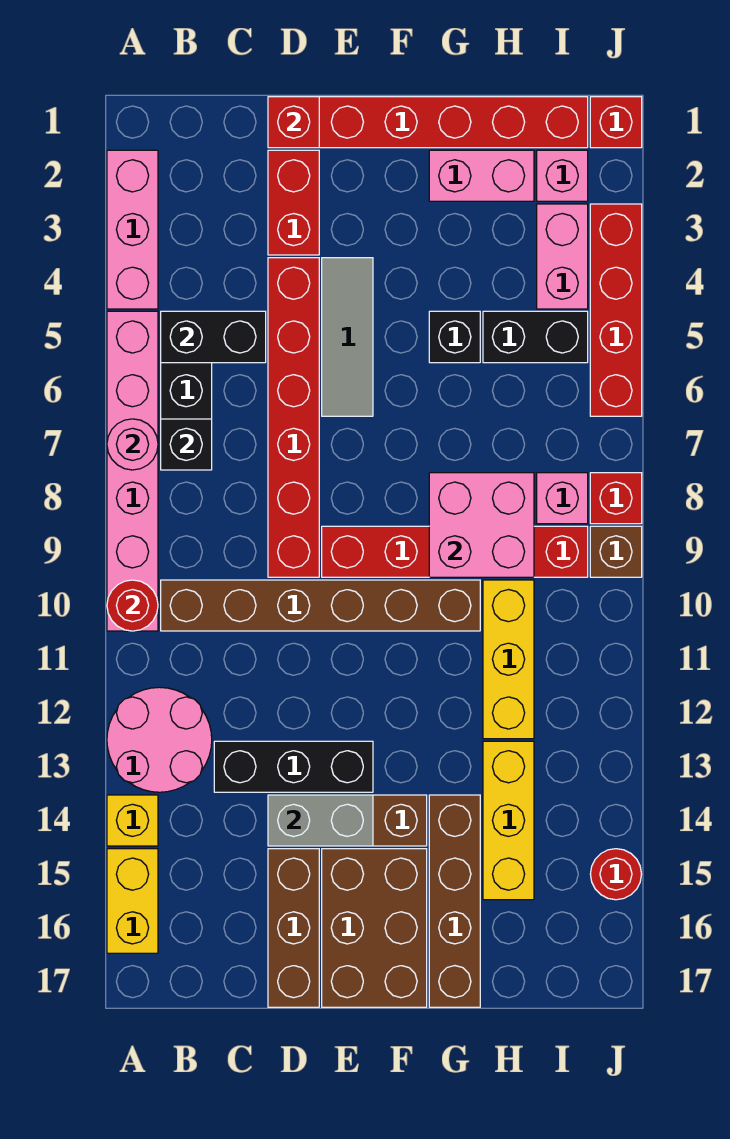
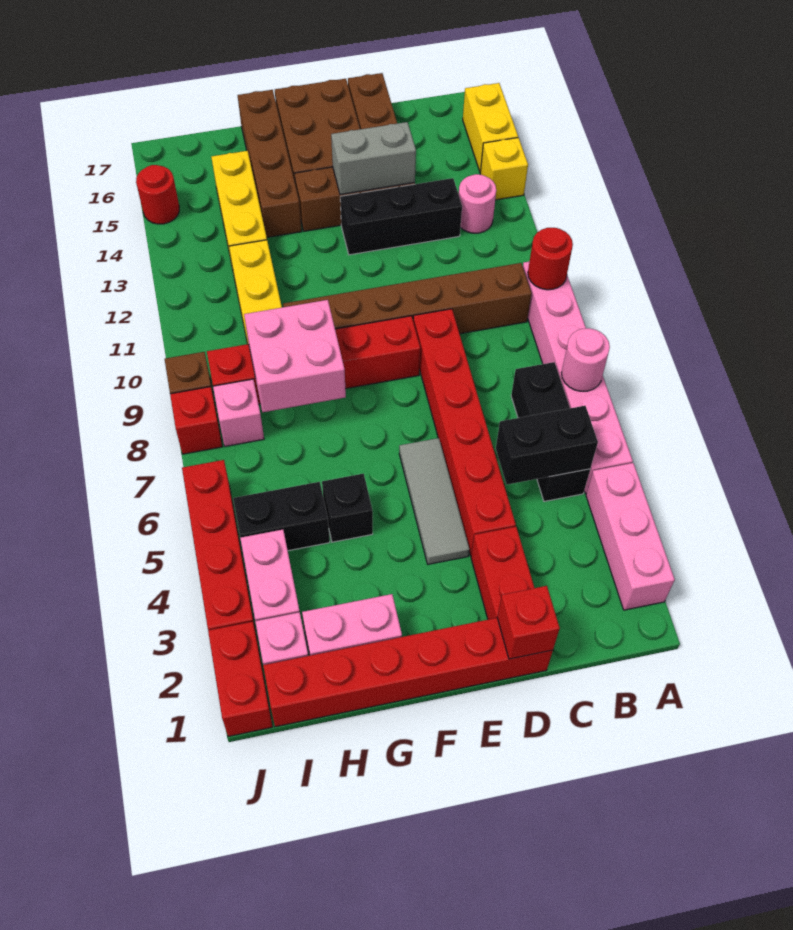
pink round brick A12:B13 level 1 -> pink round brick B13 level 1
black brick B7 level 2 -> none
red brick J1 level 1 -> red brick J1:J2 level 1

